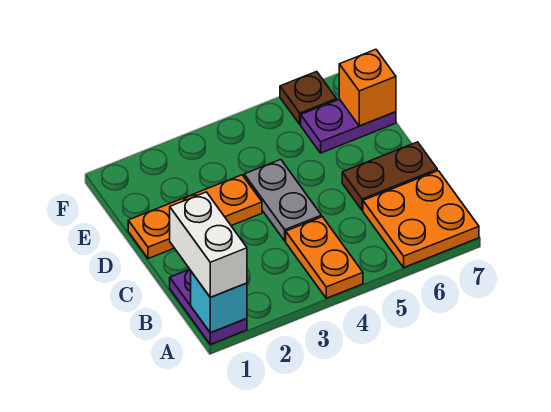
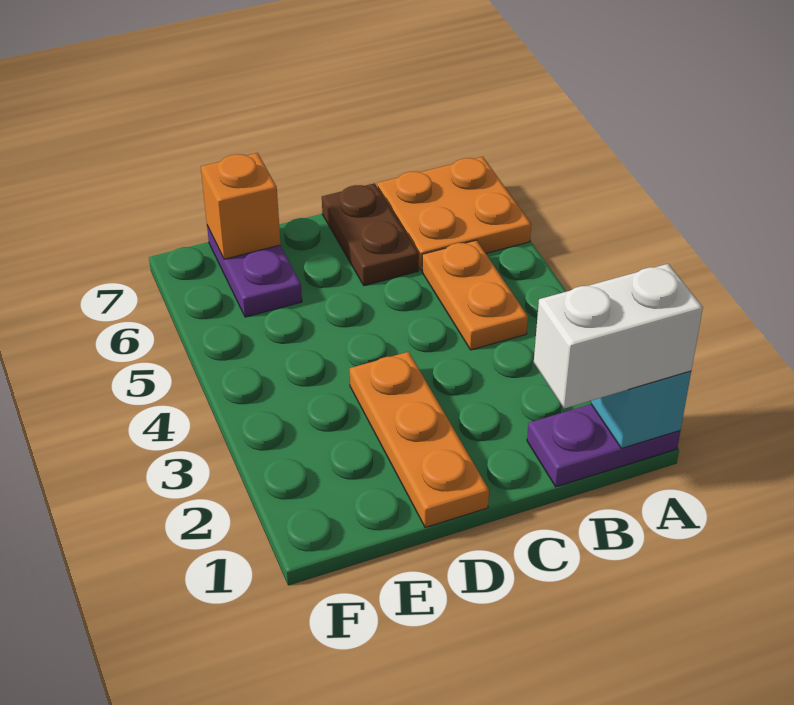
orange plate A4:B4 level 1 -> orange plate B4:B5 level 1
grey plate C4:D4 level 1 -> none
brown plate F6 level 1 -> none

